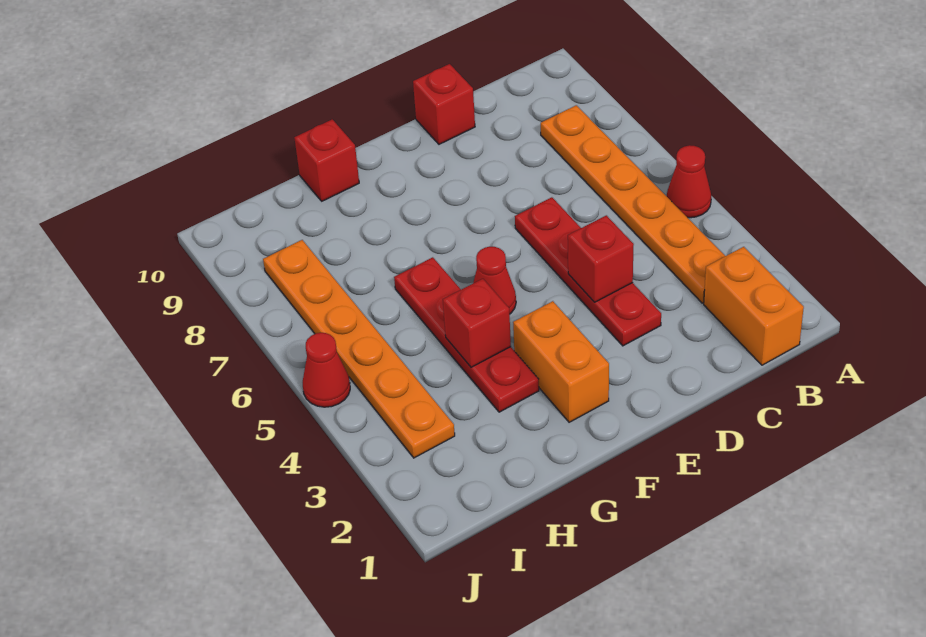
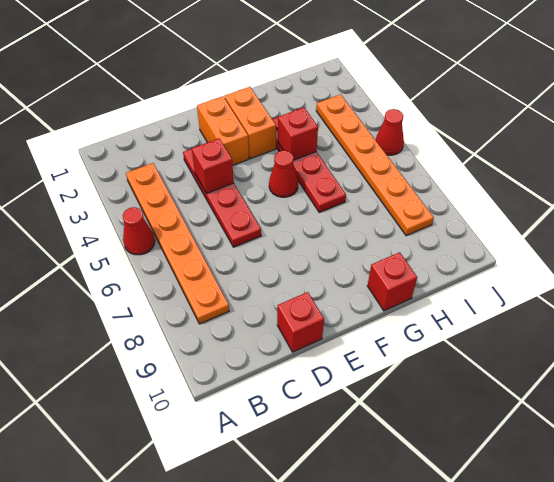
orange brick B1:B2 level 1 -> orange brick E2:E3 level 1

